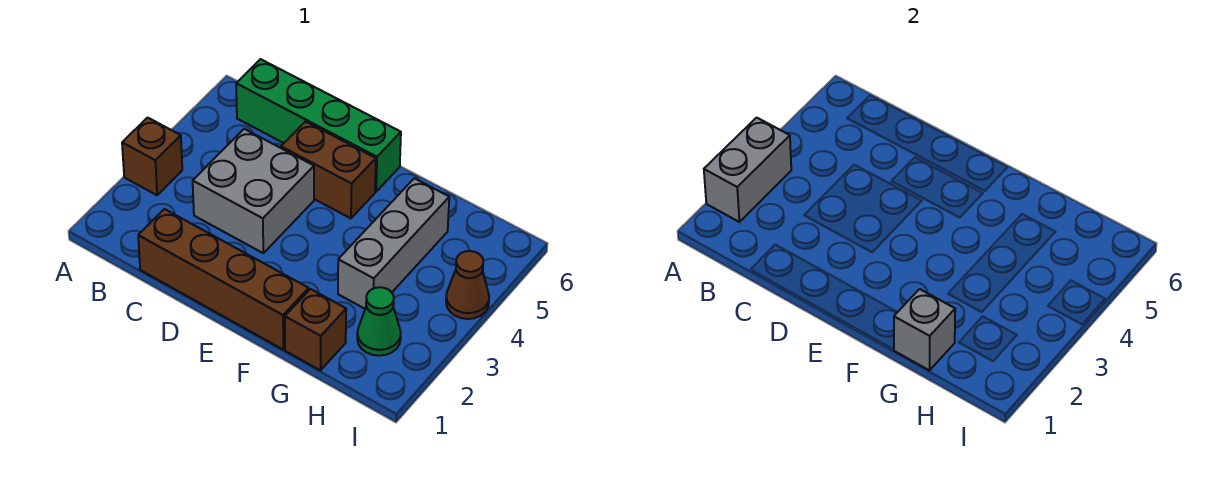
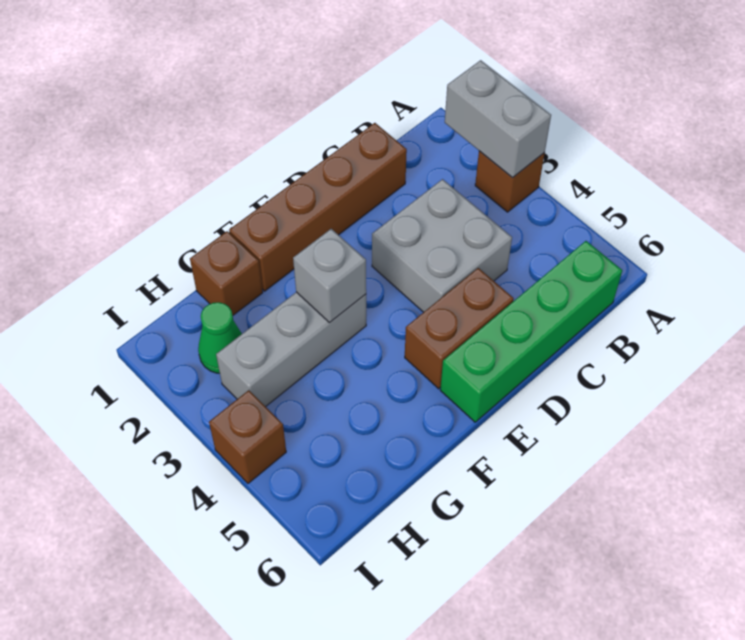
grey brick G1 level 2 -> grey brick F3 level 2
grey brick G3:G5 level 1 -> grey brick F3:H3 level 1
brown cone I4 level 1 -> brown brick I4 level 1

